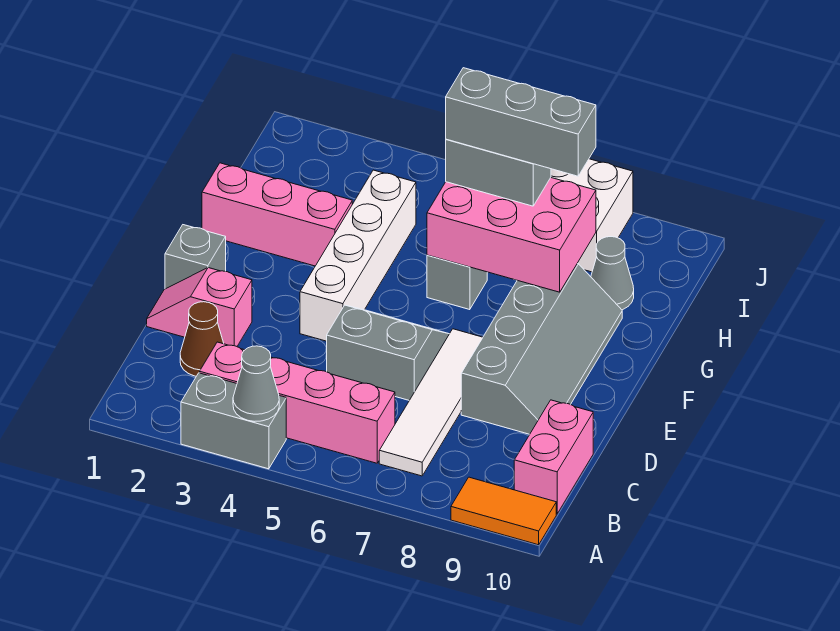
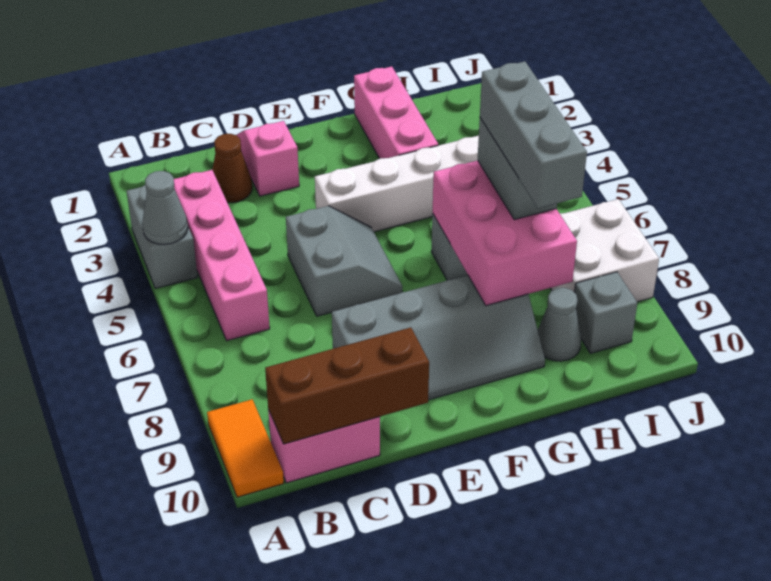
white tile B7:E7 level 1 -> none
none -> brown brick B10:D10 level 2
grey brick E1 level 1 -> grey brick I9 level 1

